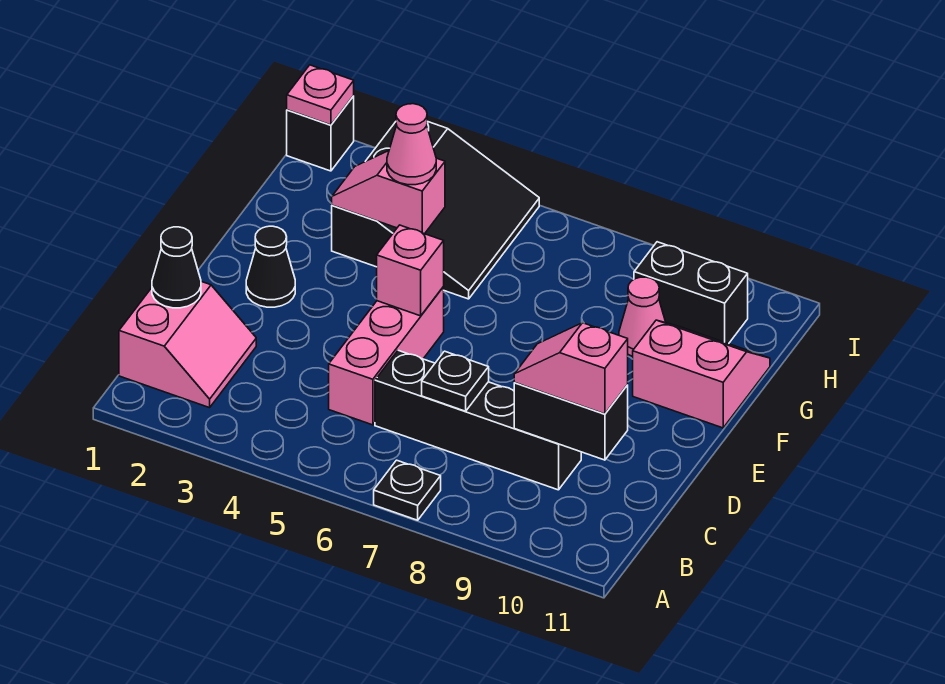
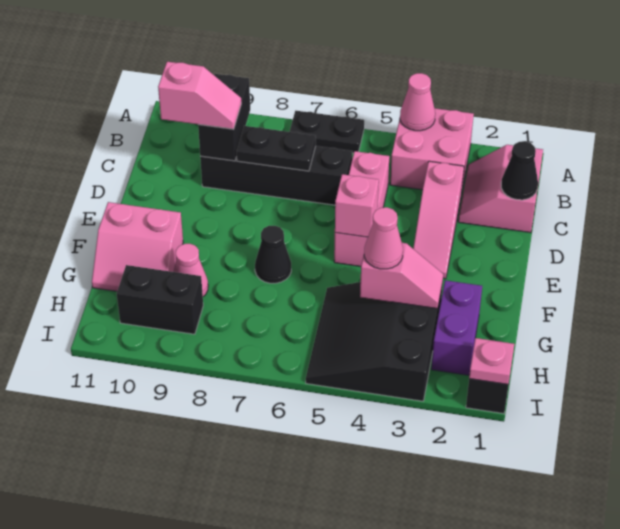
none -> pink brick A3:B4 level 1
none -> pink cone A4 level 2
black plate A7 level 1 -> black plate A6:A7 level 1
none -> pink slope C3:E3 level 1 top C
black plate C7 level 2 -> black plate C7:C8 level 2
black brick C9:C10 level 2 -> black brick B9:C9 level 2
black cone E2 level 1 -> black cone F7 level 1
none -> purple brick G2:H2 level 1

